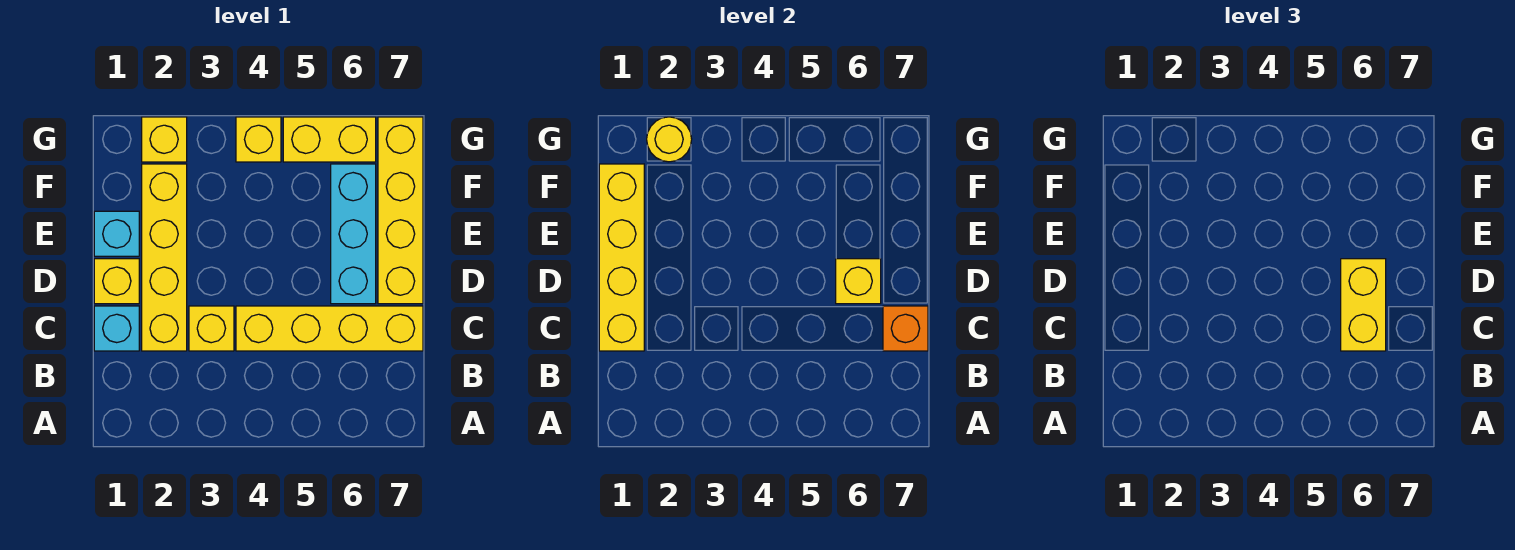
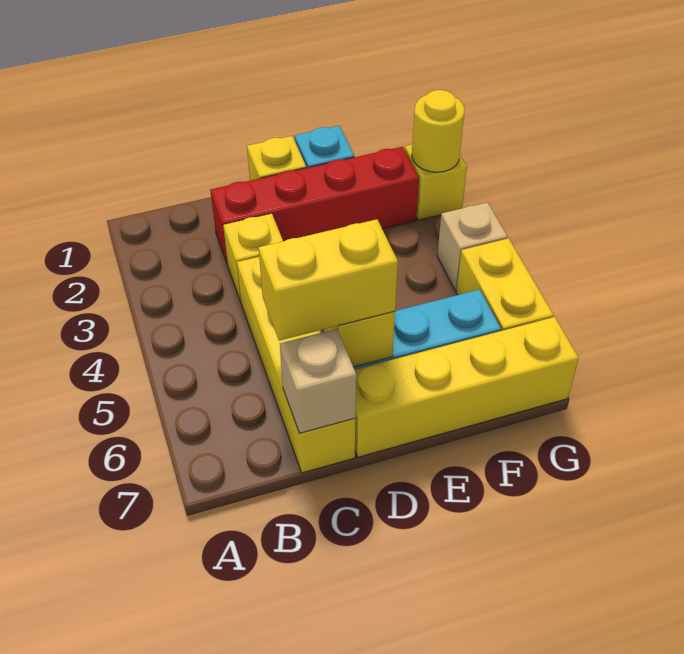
cyan brick C1 level 1 -> none
yellow brick C1:F1 level 2 -> none
yellow brick C2:F2 level 1 -> red brick C2:F2 level 1
orange brick C7 level 2 -> tan brick C7 level 2
yellow brick G4 level 1 -> tan brick G4 level 1

